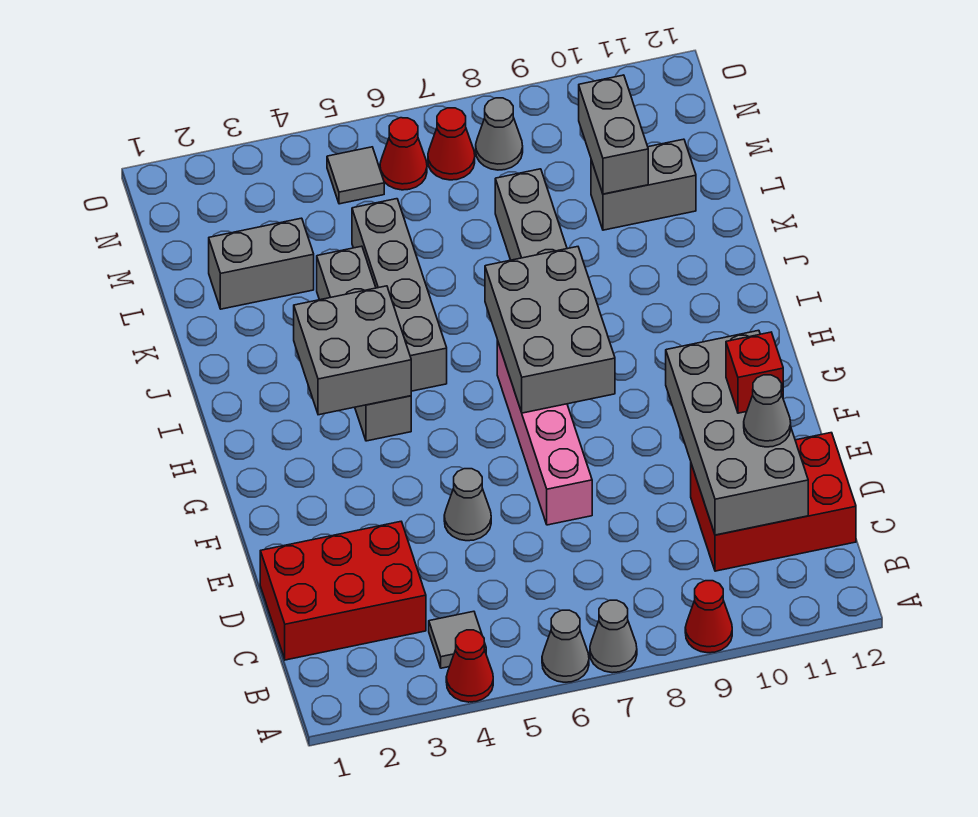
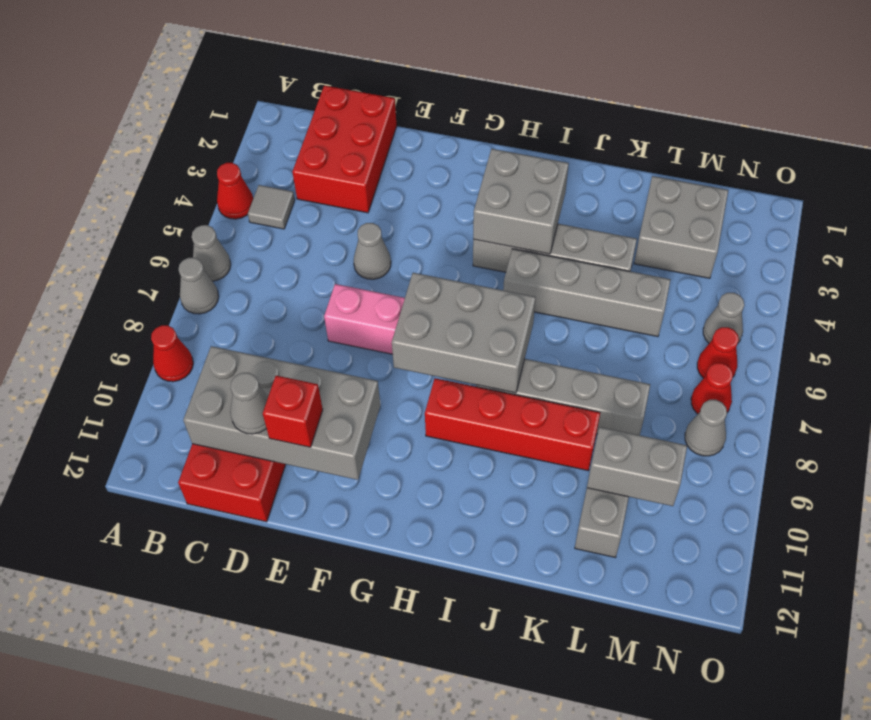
none -> red brick H9:K9 level 1
grey brick L2:L3 level 1 -> grey brick L2:M3 level 1
grey tile N5 level 1 -> grey cone N5 level 1

